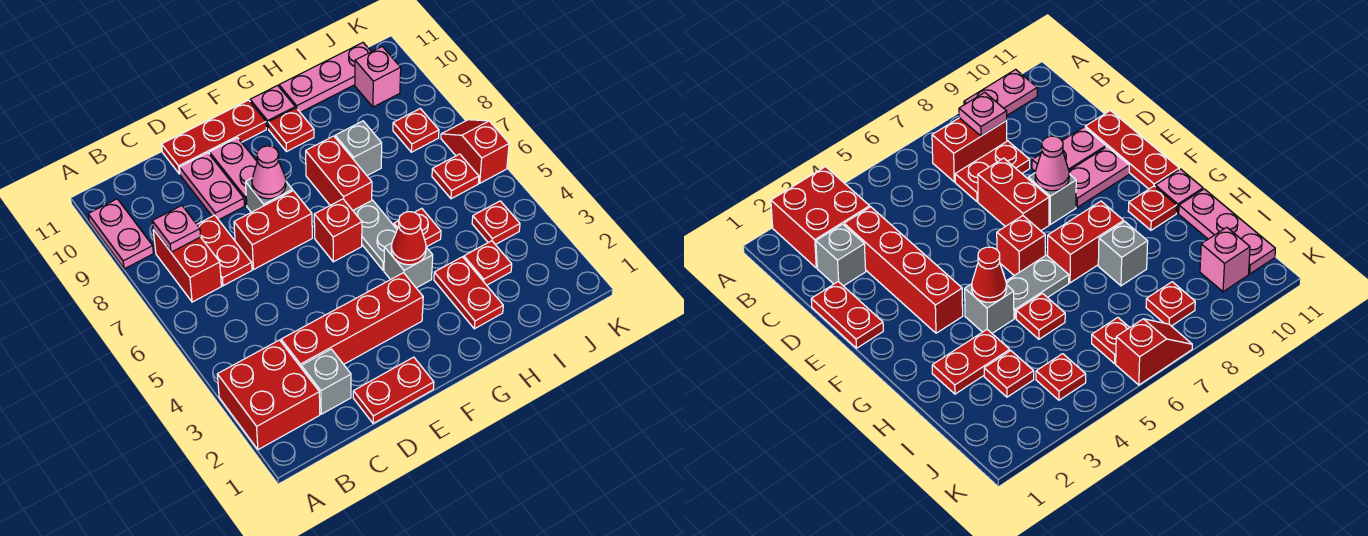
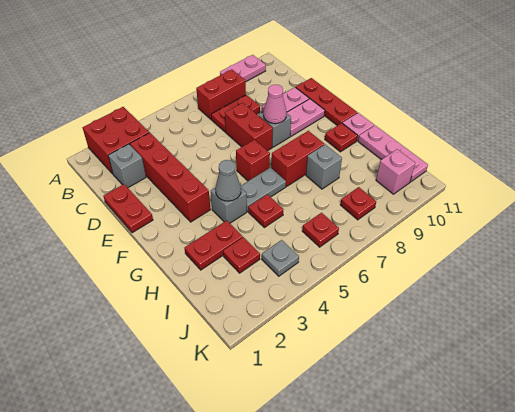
pink plate B8 level 2 -> none
red cone G4 level 2 -> grey cone G4 level 2
red plate J4 level 1 -> grey plate J4 level 1
red slope K6:K7 level 1 top 6 -> none

